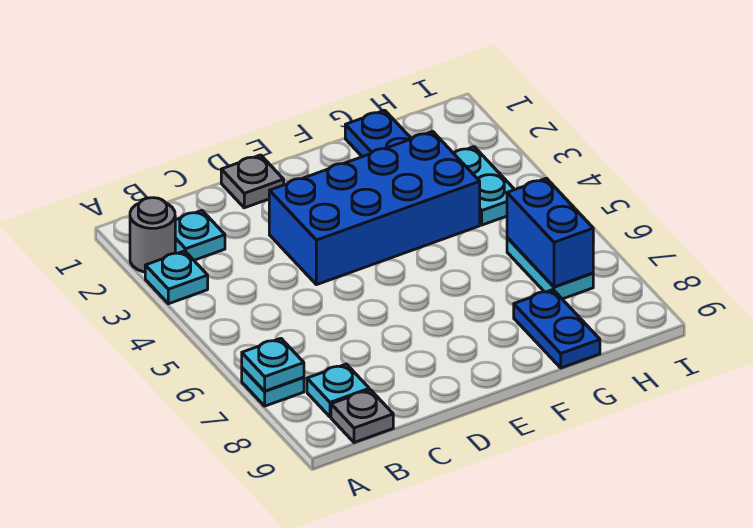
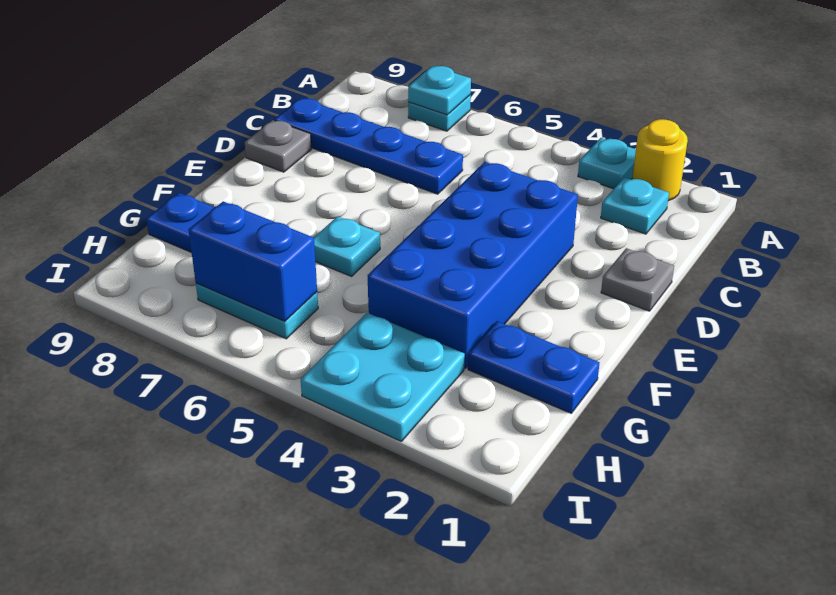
grey round brick A2 level 1 -> yellow round brick A2 level 1
cyan plate B8 level 1 -> cyan plate F6 level 1
grey plate B9 level 1 -> grey plate D9 level 1
none -> blue plate C6:C9 level 1
cyan plate H3:H4 level 1 -> cyan plate H3:I4 level 1

